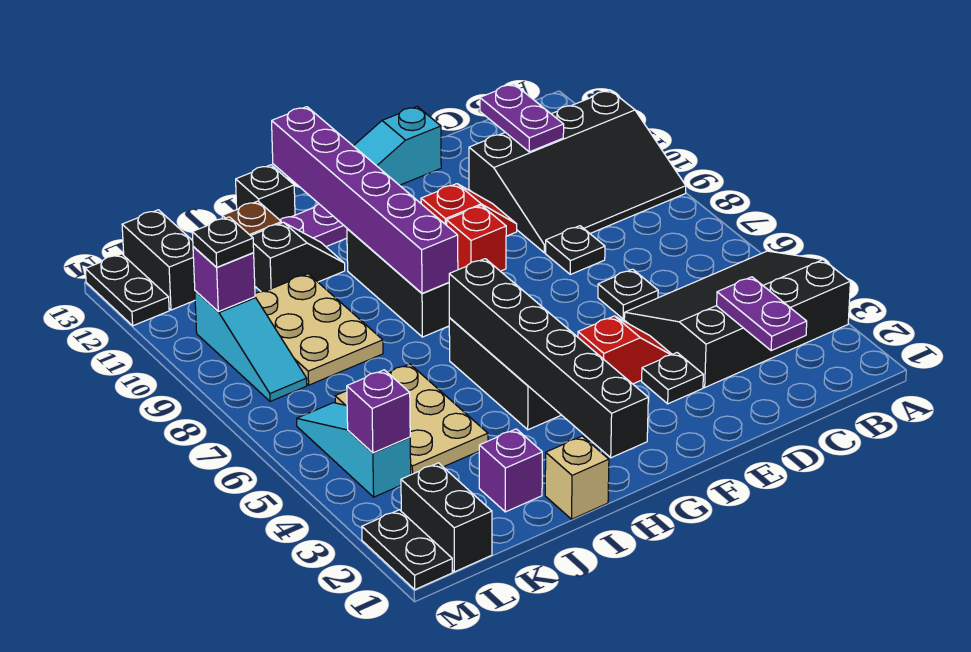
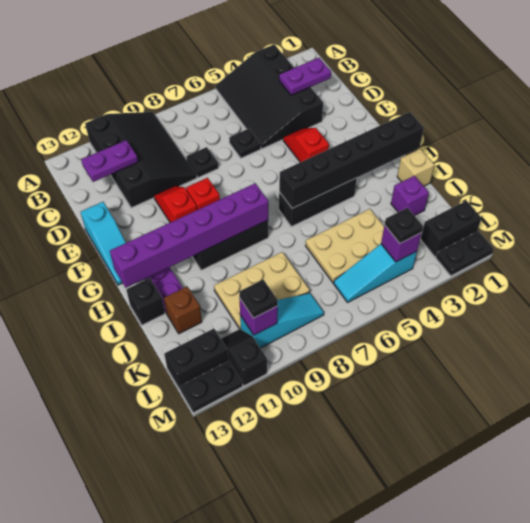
black plate E3 level 1 -> black plate L4 level 3
black slope I11:J11 level 1 top J -> black slope L11:M11 level 1 top M

